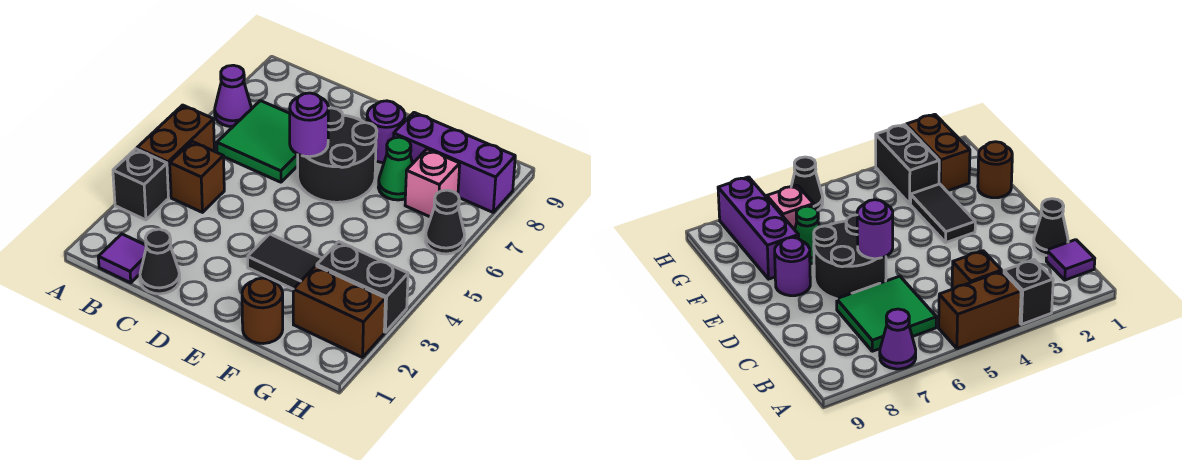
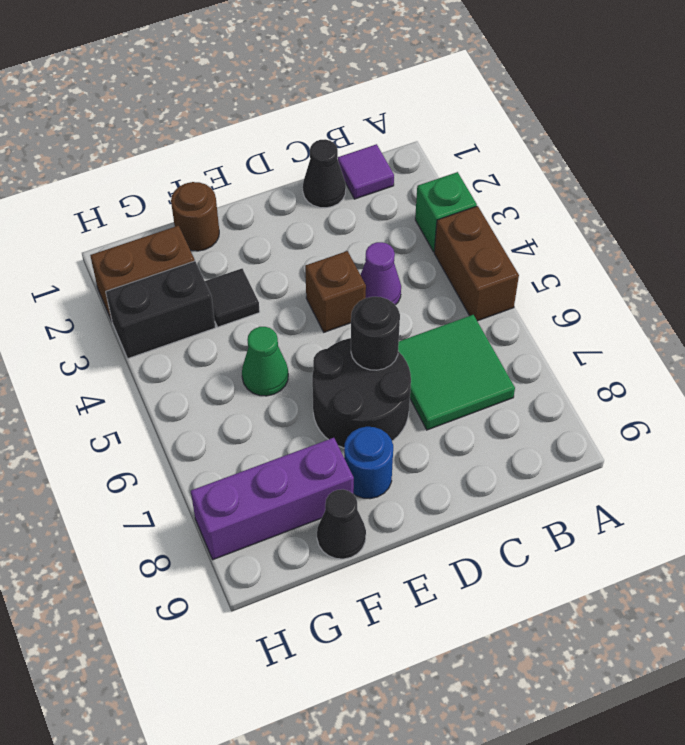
black brick A3 level 1 -> green brick A3 level 1
purple cone A7 level 1 -> purple cone C4 level 1
brown brick B4 level 1 -> brown brick D4 level 1
purple round brick D6 level 2 -> black round brick D6 level 2
black tile E3:F3 level 1 -> black tile F3 level 1
purple round brick E8 level 1 -> blue round brick E8 level 1
green cone F7 level 1 -> green cone F5 level 1
pink brick G7 level 1 -> none
black cone H6 level 1 -> black cone F9 level 1

